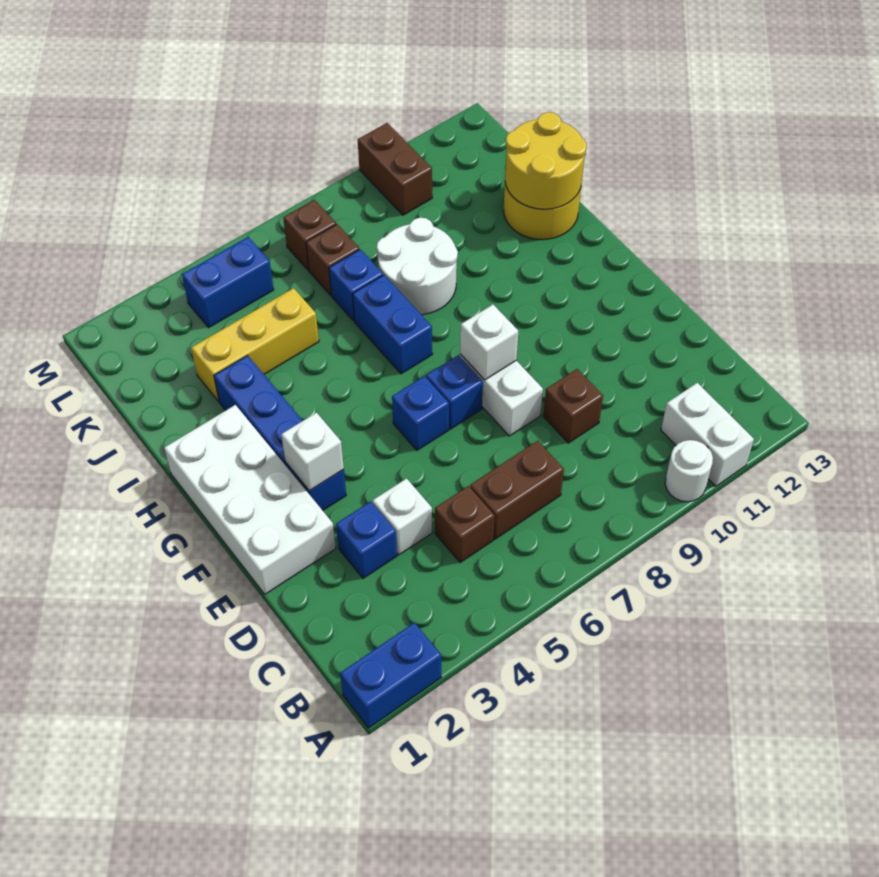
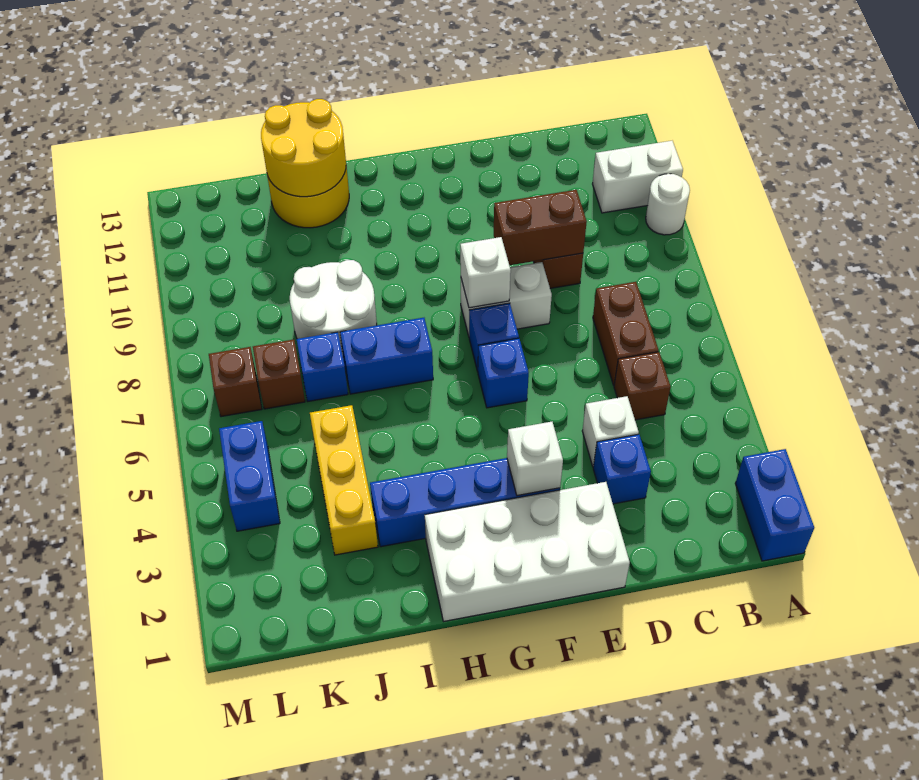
brown brick L10:M10 level 1 -> brown brick D9:E9 level 2

